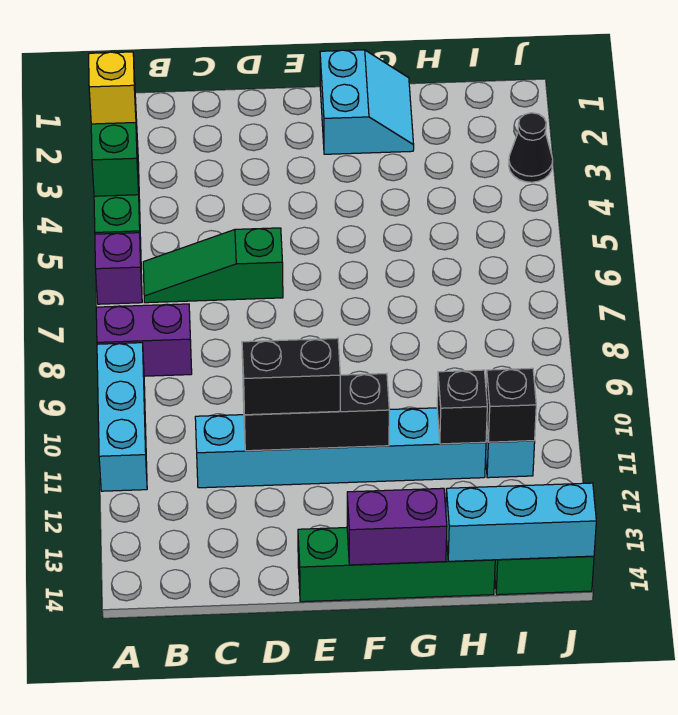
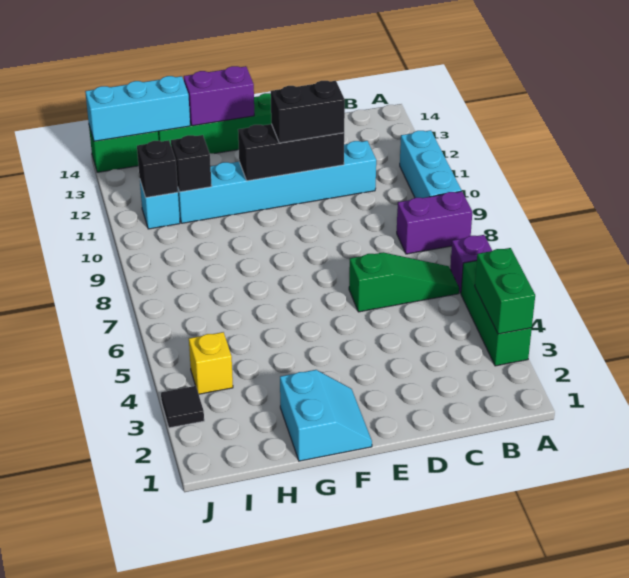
yellow brick A3 level 3 -> yellow brick I4 level 1
cyan slope F1:G2 level 1 top F -> cyan slope F1:G2 level 1 top G
black cone J3 level 1 -> black tile J3 level 1

